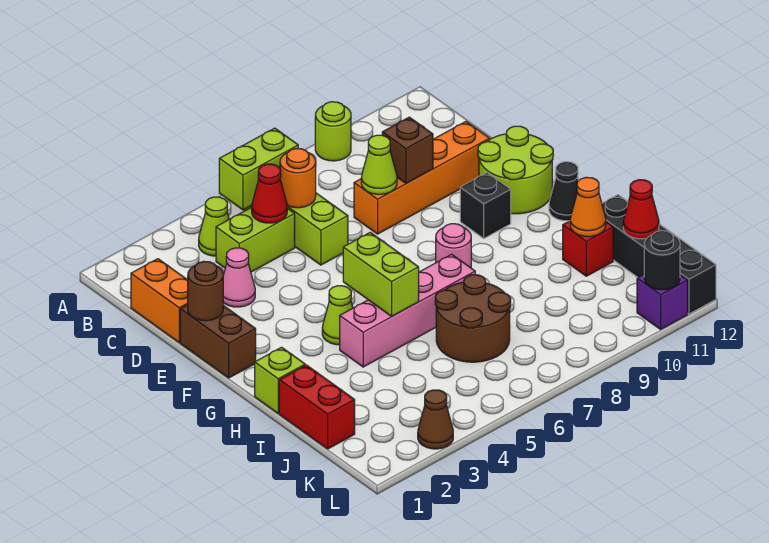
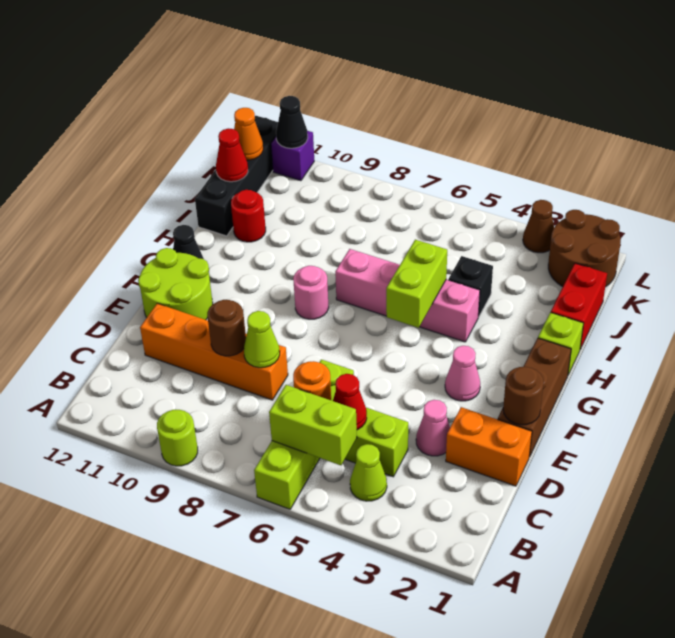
orange brick C1:D1 level 1 -> orange brick D1:D2 level 1
brown brick D9 level 2 -> brown round brick D9 level 2
brown brick E1:F1 level 1 -> brown brick E1:G1 level 1
none -> pink cone F3 level 1
black brick F10 level 1 -> black brick I4 level 1
lime cone G4 level 1 -> none
brown round brick I6:J7 level 1 -> brown round brick K1:L2 level 1
red brick I11 level 1 -> red round brick I11 level 1
orange cone I11 level 2 -> orange cone K12 level 2
black round brick L11 level 2 -> black cone L11 level 2

